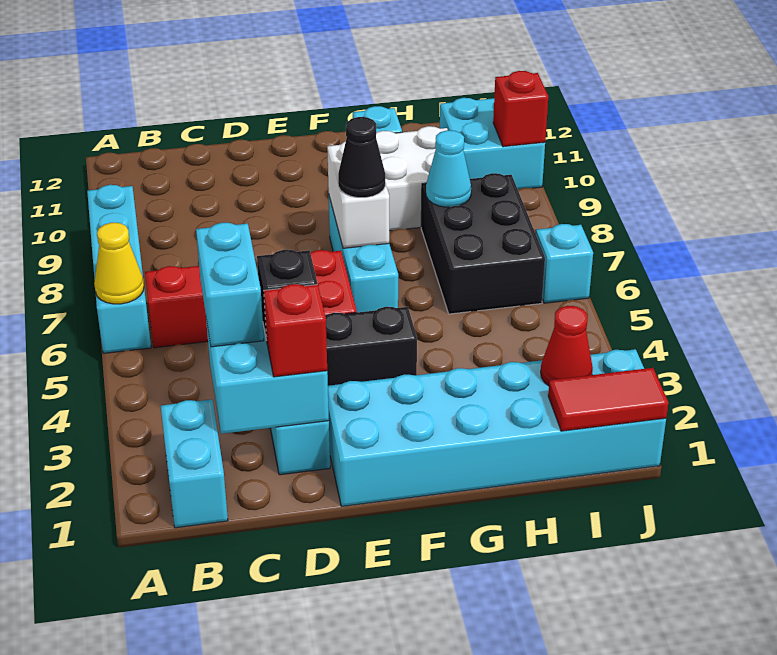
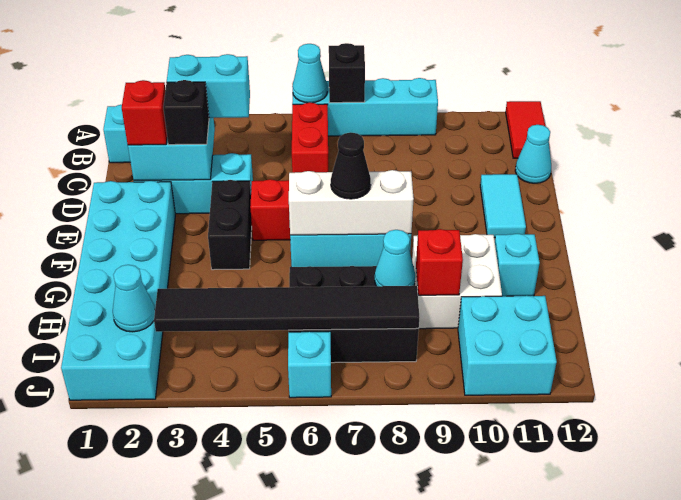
yellow cone A6 level 2 -> cyan cone A6 level 2
none -> black brick A7 level 2
none -> cyan cone C12 level 1
none -> cyan tile D11:E11 level 1
white brick F7:F8 level 2 -> white brick F6:F8 level 2
red tile I1:J1 level 2 -> red tile A12:B12 level 1
red cone I2 level 2 -> cyan cone I2 level 2
none -> black tile I3:I8 level 2
red brick J10 level 2 -> red brick H9 level 2

